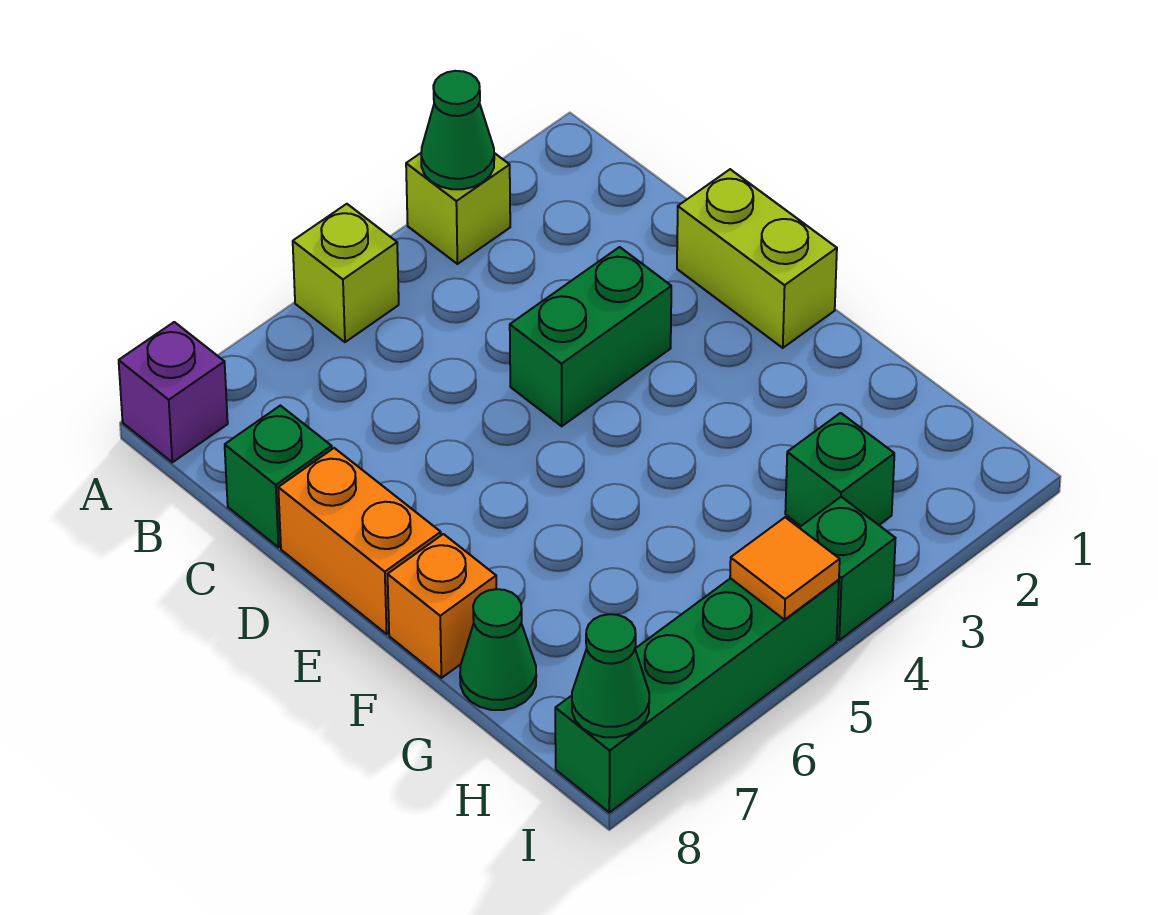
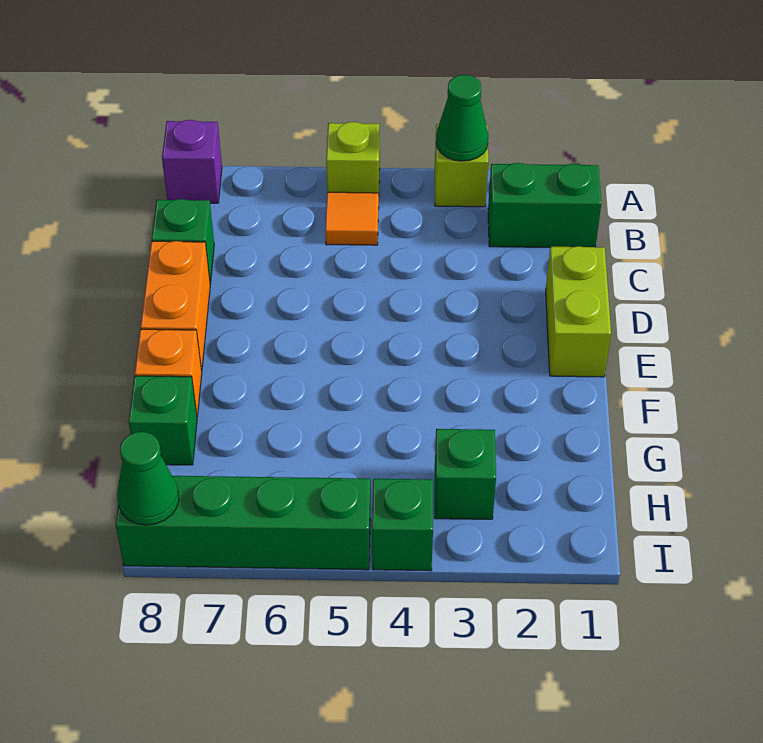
green brick D3:D4 level 1 -> green brick B1:B2 level 1
green cone G8 level 1 -> green brick G8 level 1
orange tile I5 level 2 -> orange tile B5 level 1

